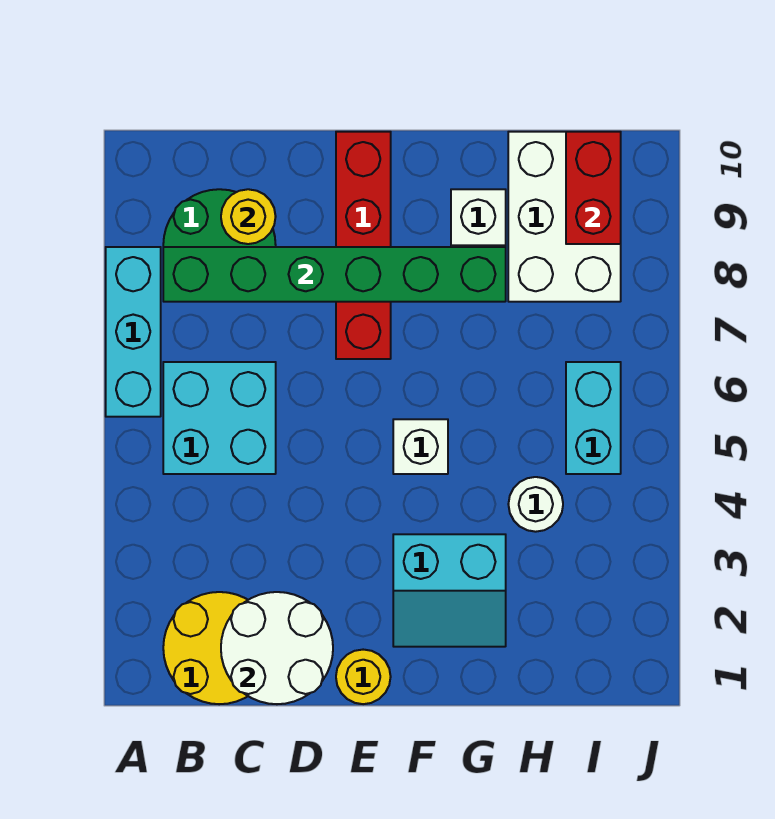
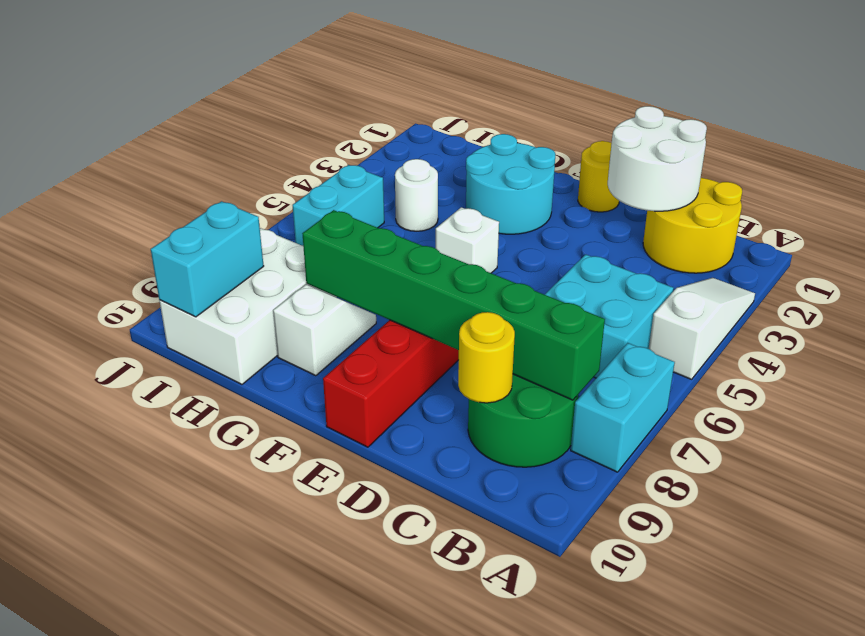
none -> white slope A3:A5 level 1 top 5
cyan brick A6:A8 level 1 -> cyan brick A7:A8 level 1
cyan slope F2:G3 level 1 top 3 -> cyan round brick F2:G3 level 1
red brick I9:I10 level 2 -> cyan brick I9:I10 level 2

